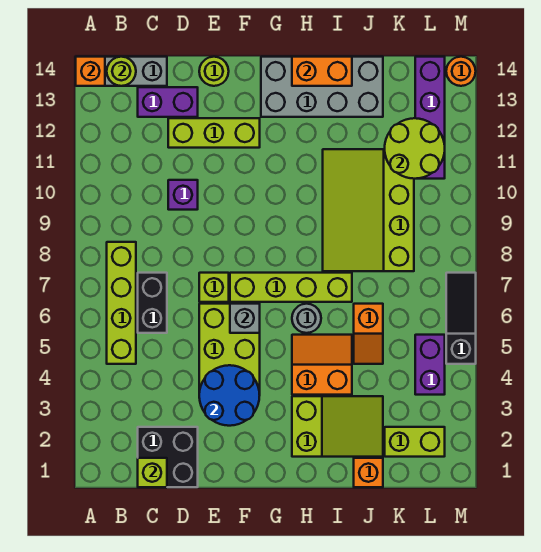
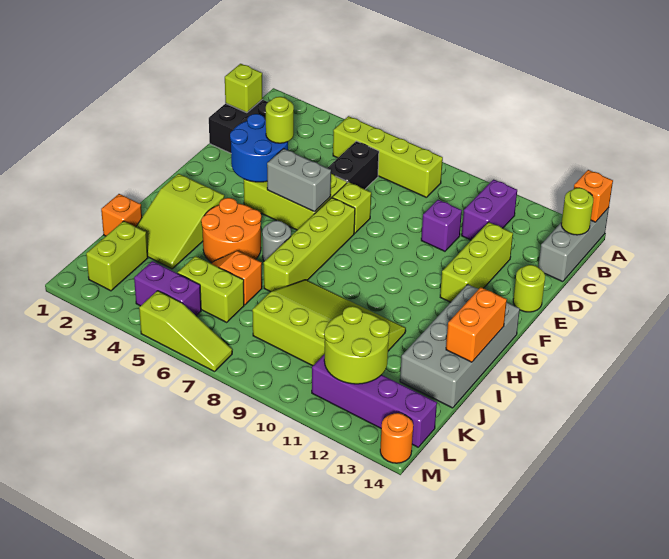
black brick C6:C7 level 1 -> black brick C6:D6 level 1
purple brick C13:D13 level 1 -> purple brick B11:C11 level 1
none -> lime round brick E4 level 3
grey brick F6 level 2 -> grey brick F5:F6 level 2
orange slope H4:I5 level 1 top 4 -> orange round brick H4:I5 level 1
none -> lime brick K5:K6 level 1
black slope M5:M7 level 1 top 5 -> lime slope M5:M7 level 1 top 5

